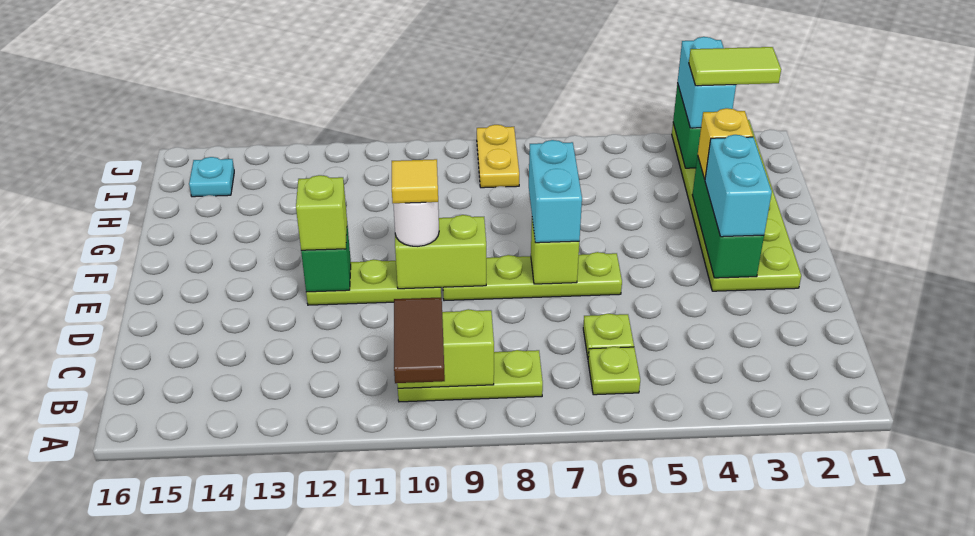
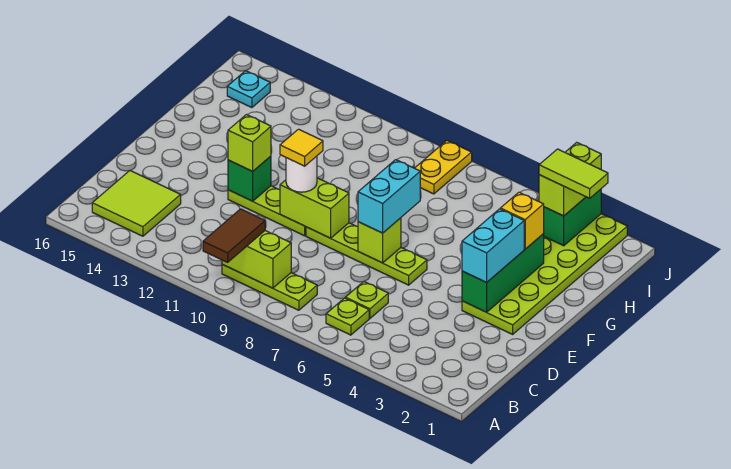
none -> lime tile B14:C15 level 1
cyan brick I3:J3 level 3 -> lime brick I3:J3 level 3

